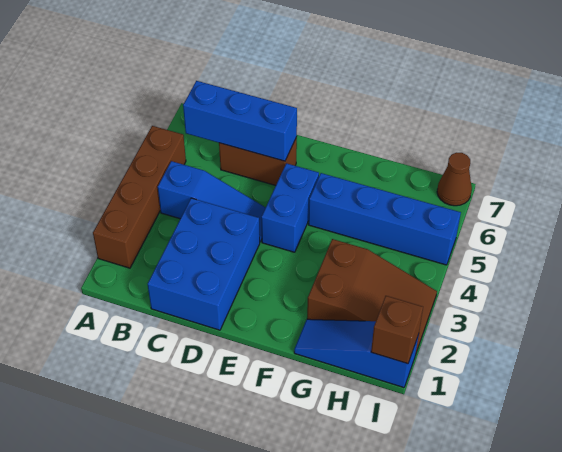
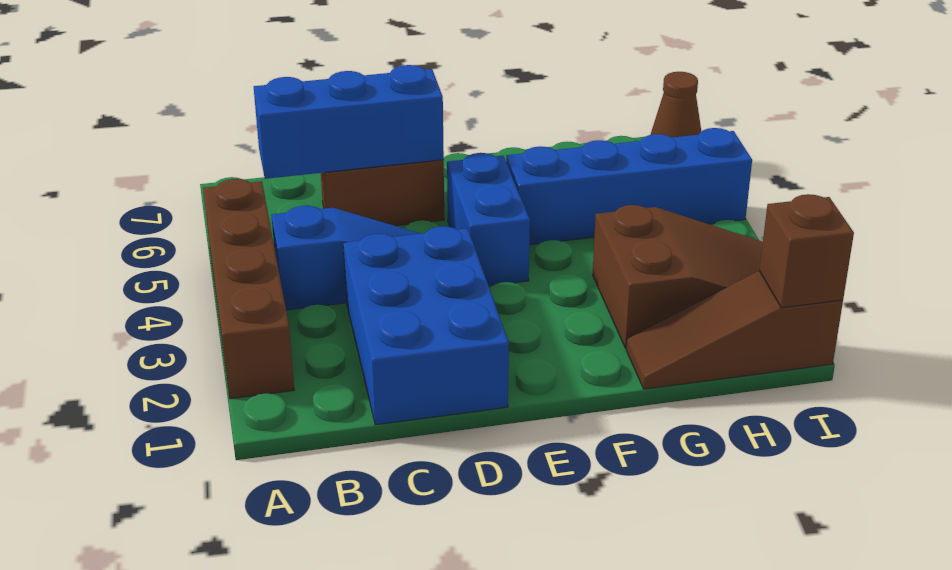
blue slope G1:I1 level 1 top I -> brown slope G1:I1 level 1 top I

